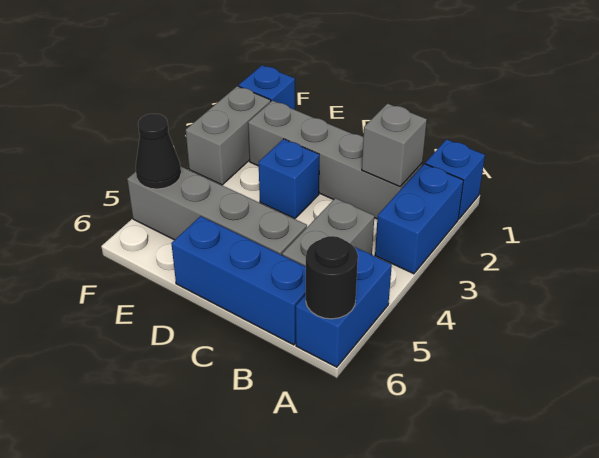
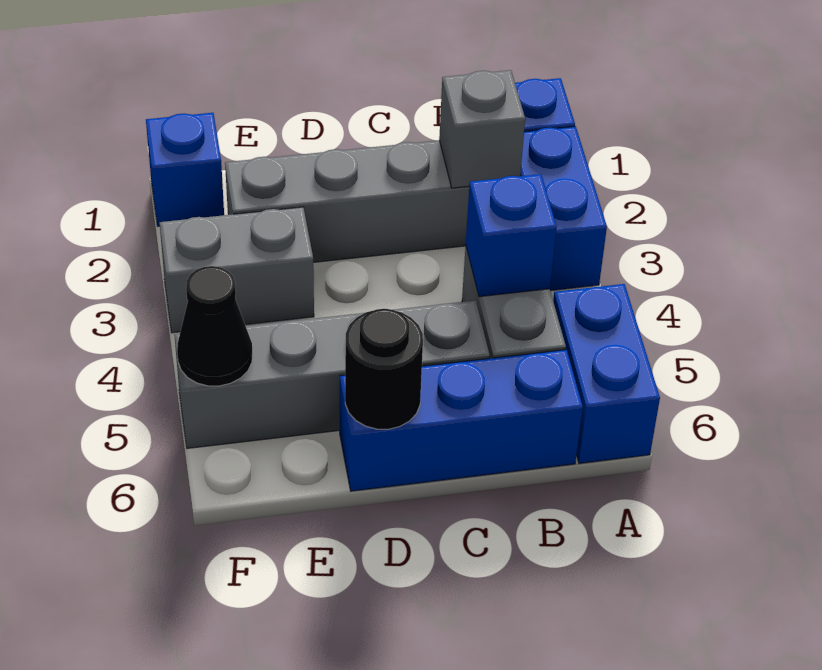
black round brick A6 level 2 -> black round brick D6 level 2
blue brick D3 level 1 -> blue brick B4 level 2
grey brick F2:F3 level 1 -> grey brick E3:F3 level 1

